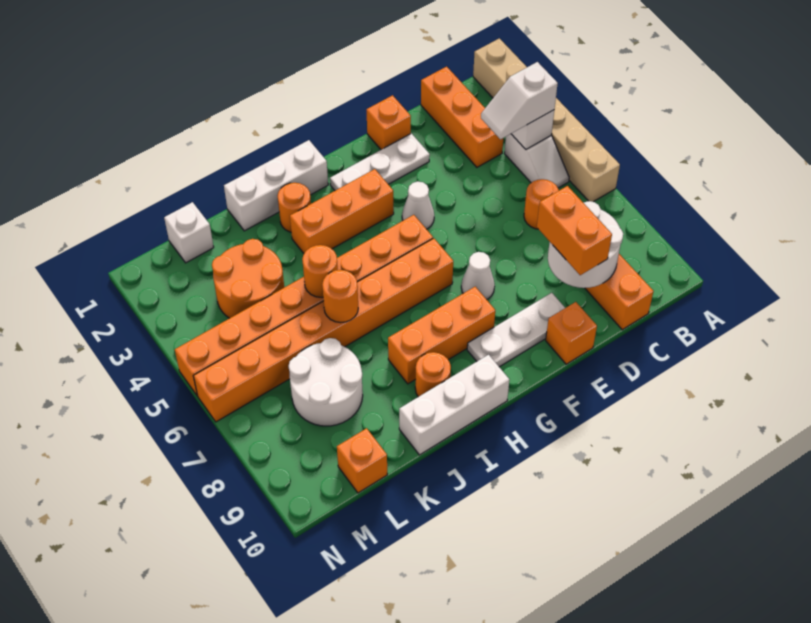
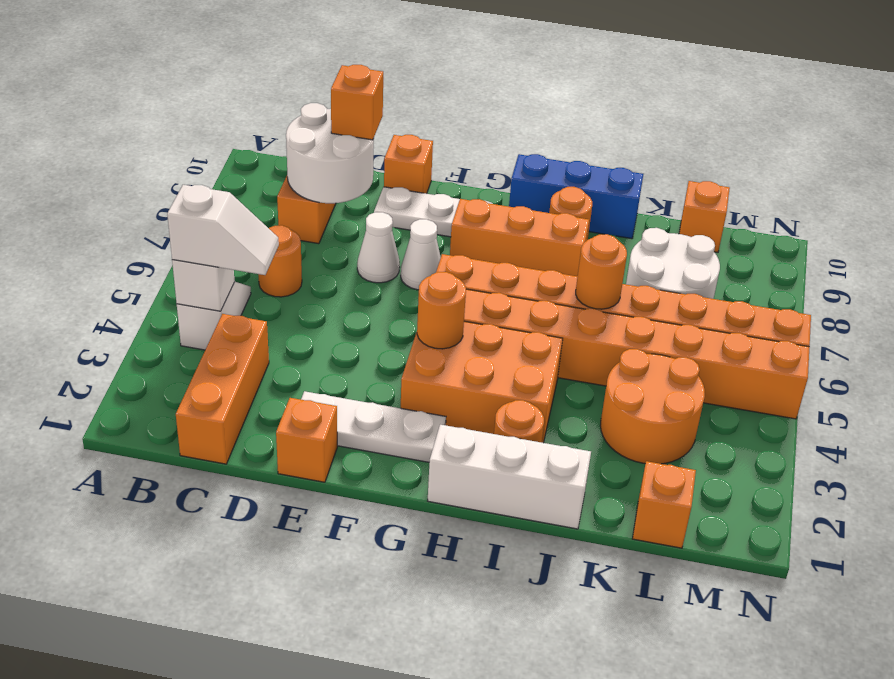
tan brick A1:A6 level 1 -> none
orange brick D8:D9 level 3 -> orange brick D9 level 3
white cone F4 level 1 -> white cone E7 level 1
orange brick G3:I3 level 1 -> orange brick G3:I4 level 1
white brick H10:J10 level 1 -> blue brick H10:J10 level 1
orange round brick J5 level 2 -> orange round brick G4 level 2
white brick L1 level 1 -> orange brick L1 level 1

